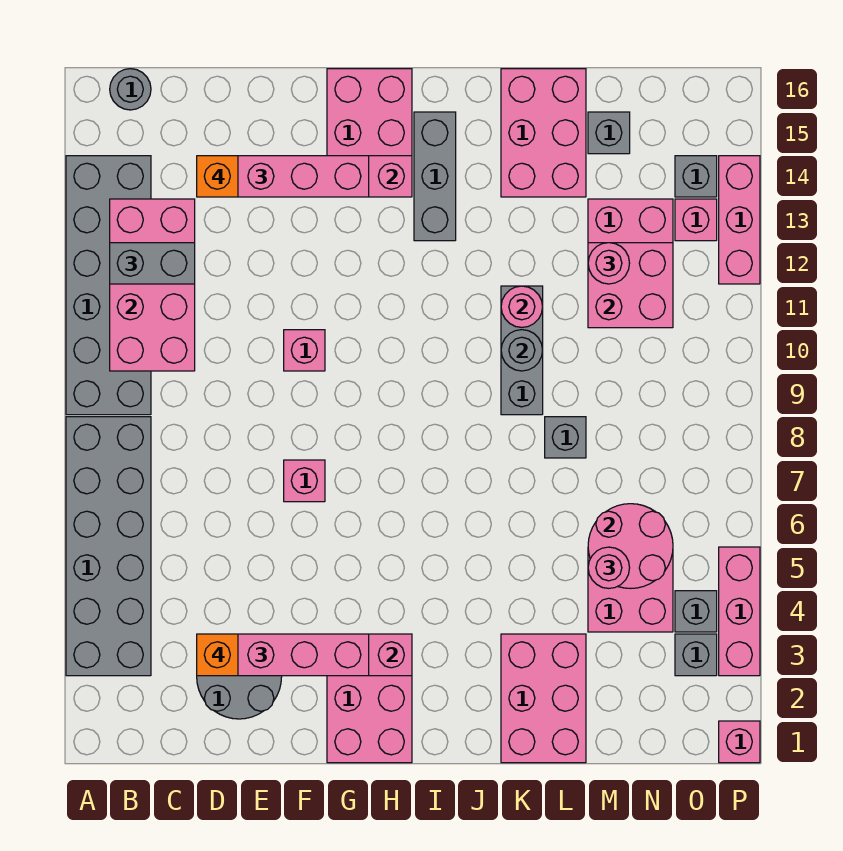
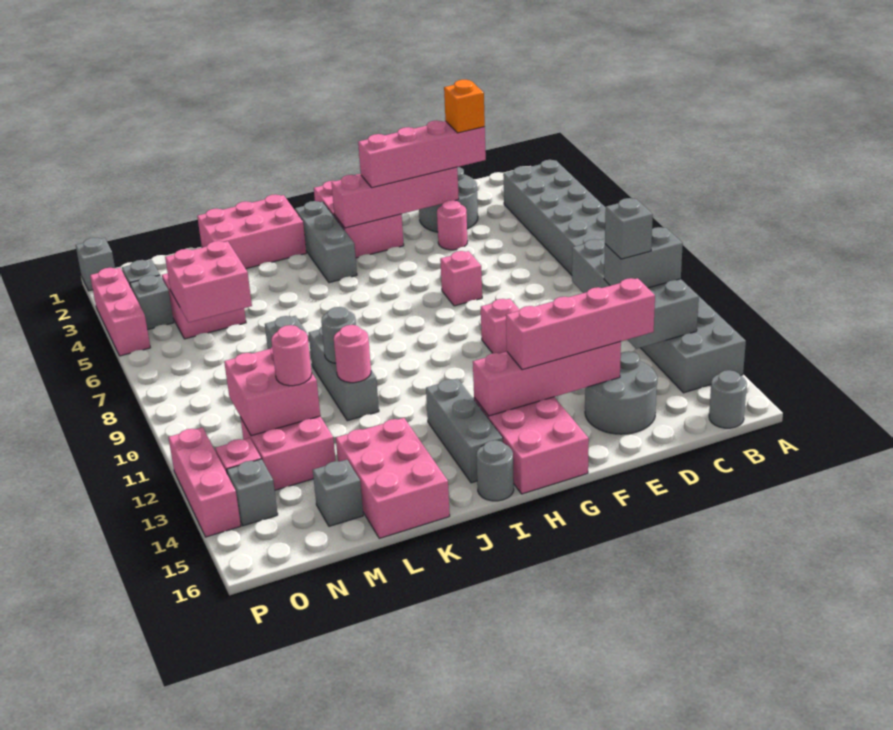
pink brick B10:C13 level 2 -> grey brick B10:C13 level 2
none -> grey brick C12 level 4
none -> grey round brick D14:E15 level 1
orange brick D14 level 4 -> none
none -> grey brick I2:I4 level 1
none -> grey round brick I16 level 1
pink brick K1:L3 level 1 -> pink brick J1:L2 level 1
pink round brick M5:N6 level 2 -> pink brick M5:N6 level 2
pink round brick M5 level 3 -> pink round brick E4 level 1
pink brick P1 level 1 -> grey brick P1 level 1

